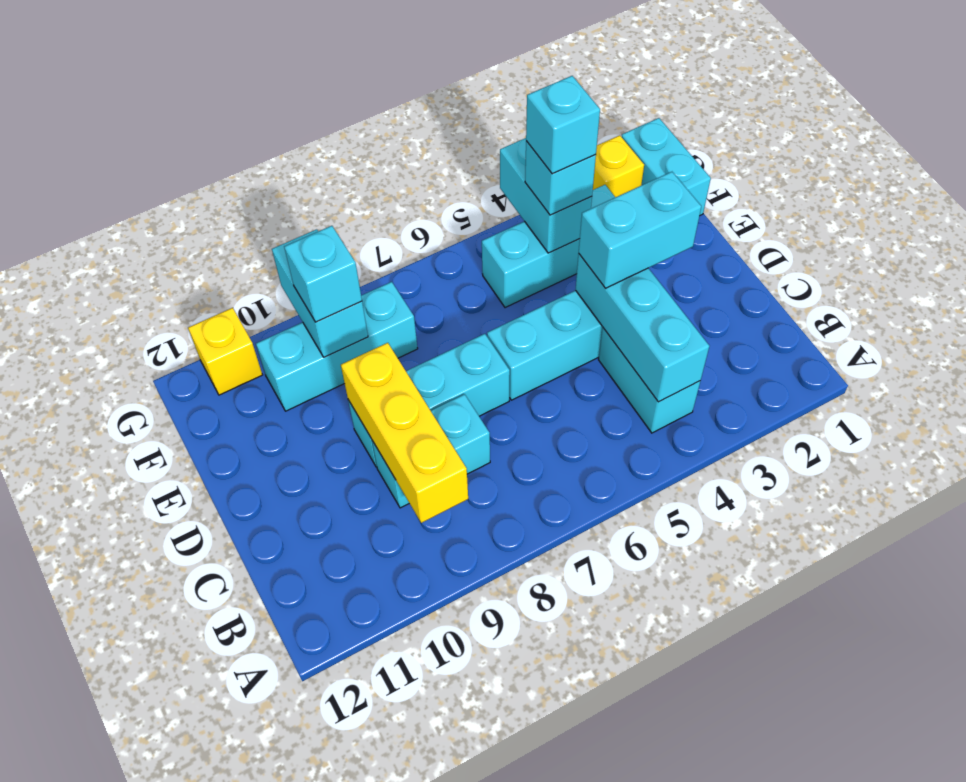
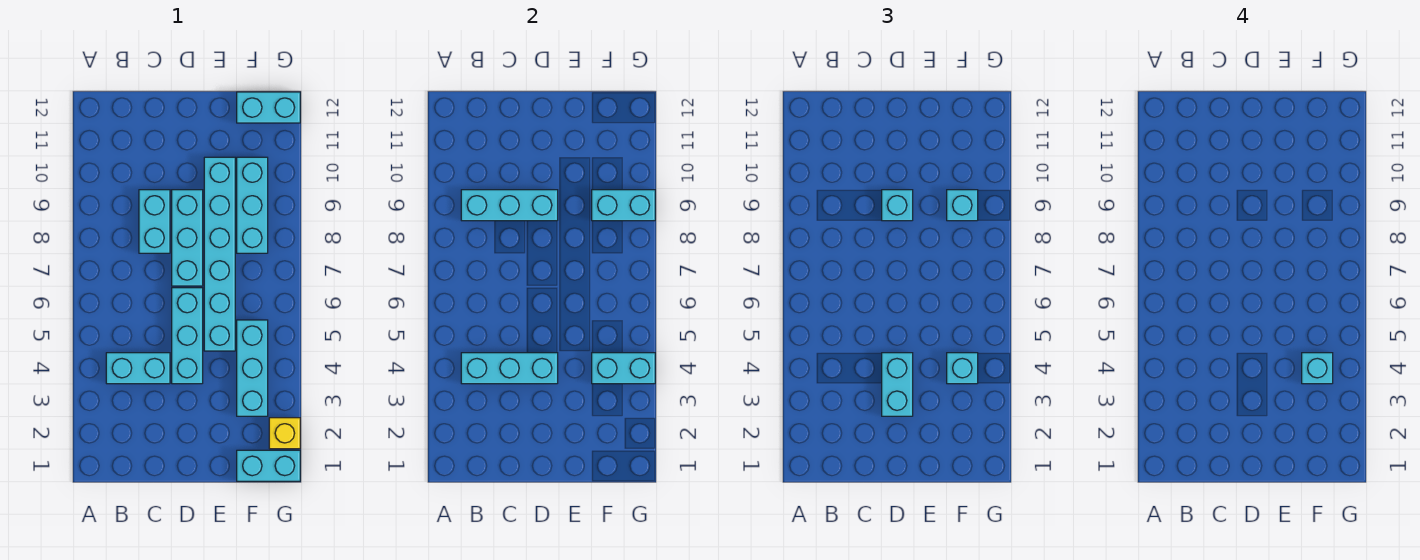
yellow brick B9:D9 level 2 -> cyan brick B9:D9 level 2
none -> cyan brick D9 level 3
none -> cyan brick E5:E10 level 1
none -> cyan brick F12:G12 level 1
yellow brick G11 level 1 -> none

